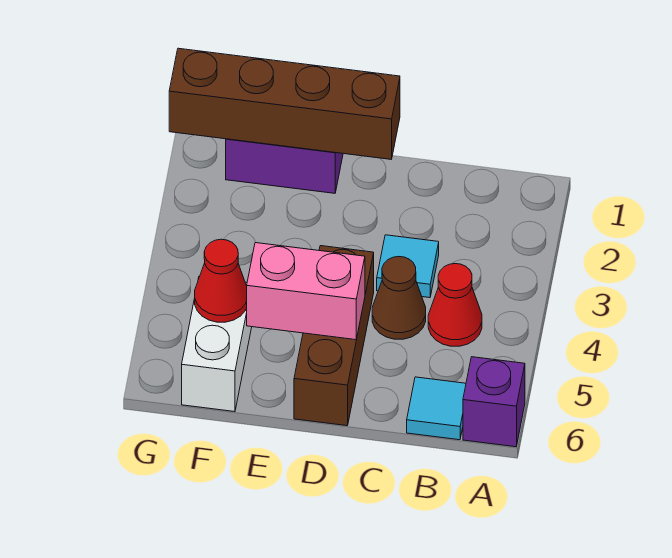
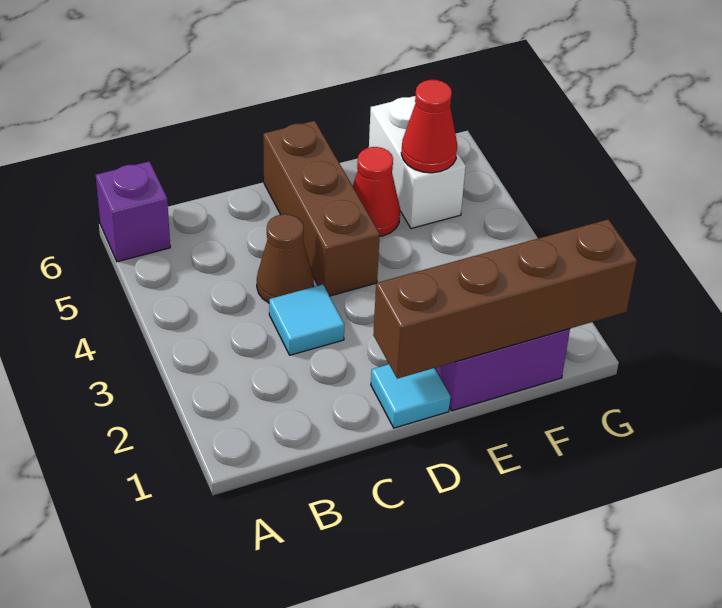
red cone B4 level 1 -> red cone E5 level 1
cyan tile B6 level 1 -> cyan tile D1 level 1
pink brick D5:E5 level 2 -> none

